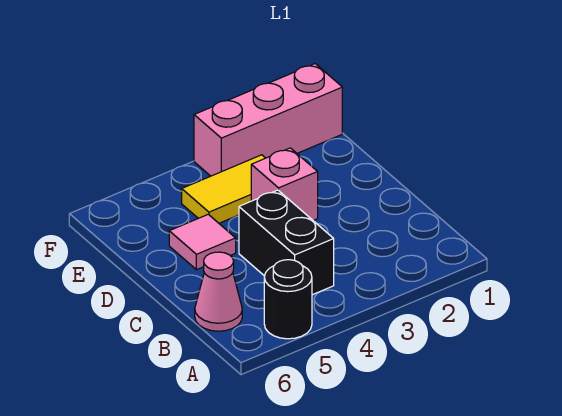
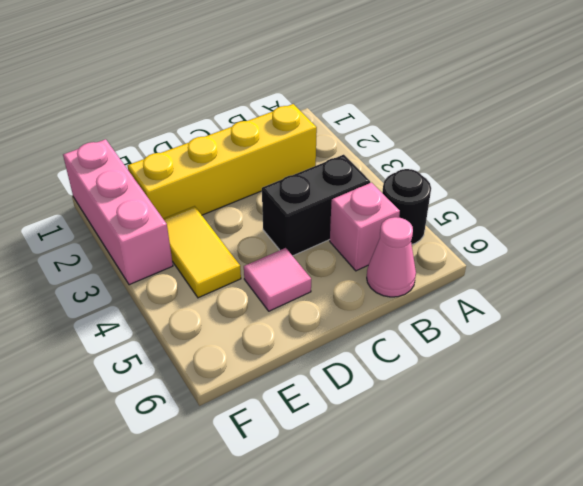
none -> yellow brick B2:E2 level 1
pink brick D3 level 1 -> pink brick B5 level 1

